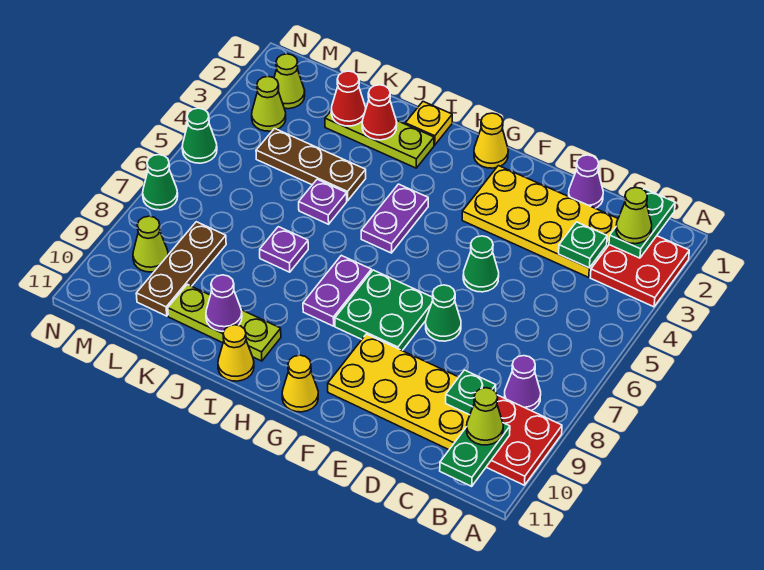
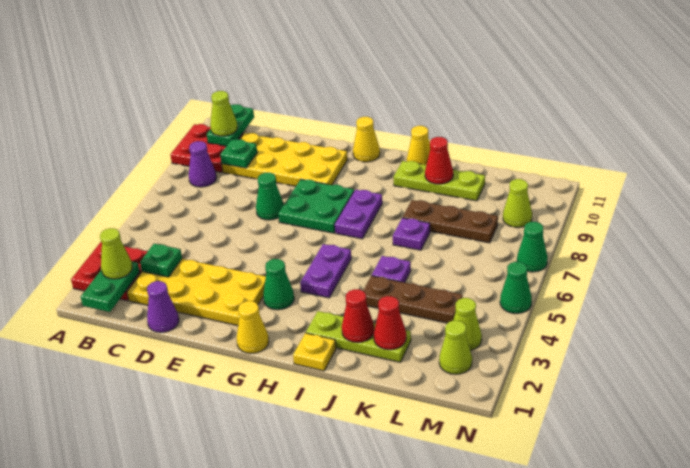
green cone E5 level 1 -> green cone G3 level 1
purple cone J10 level 2 -> red cone J10 level 2
brown plate L8:L10 level 1 -> brown plate J8:L8 level 1

